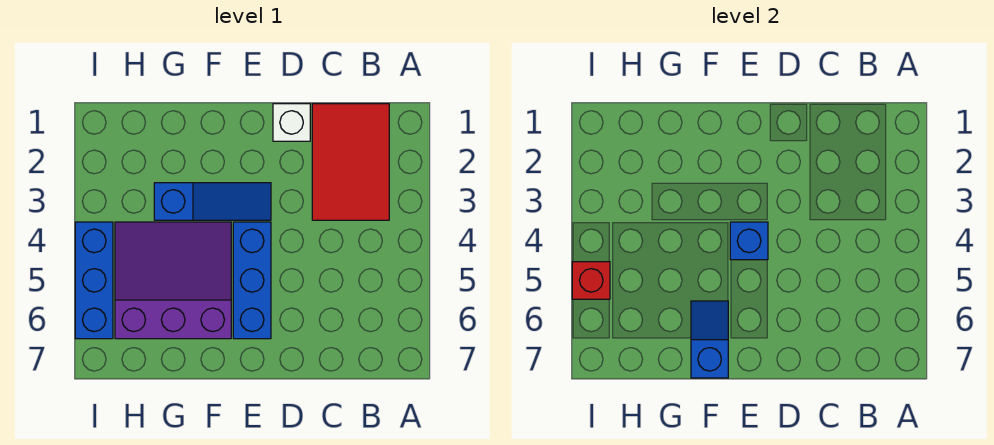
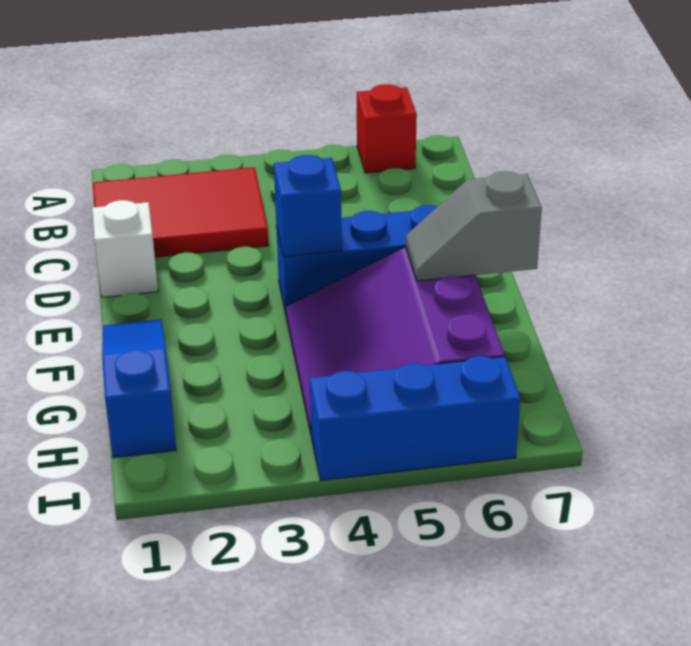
blue slope E3:G3 level 1 top G -> blue slope F1:H1 level 1 top H
blue slope F6:F7 level 2 top 7 -> grey slope F6:F7 level 2 top 7
red brick I5 level 2 -> red brick A6 level 1

